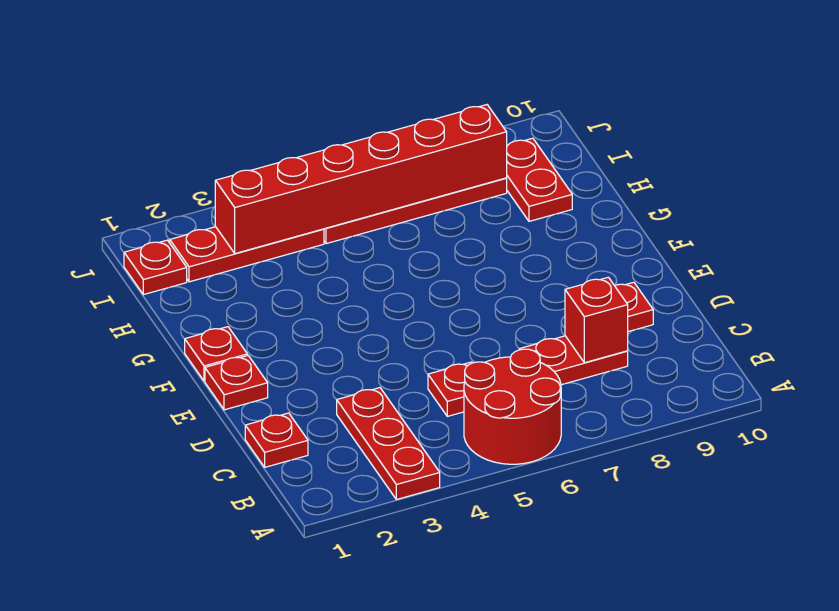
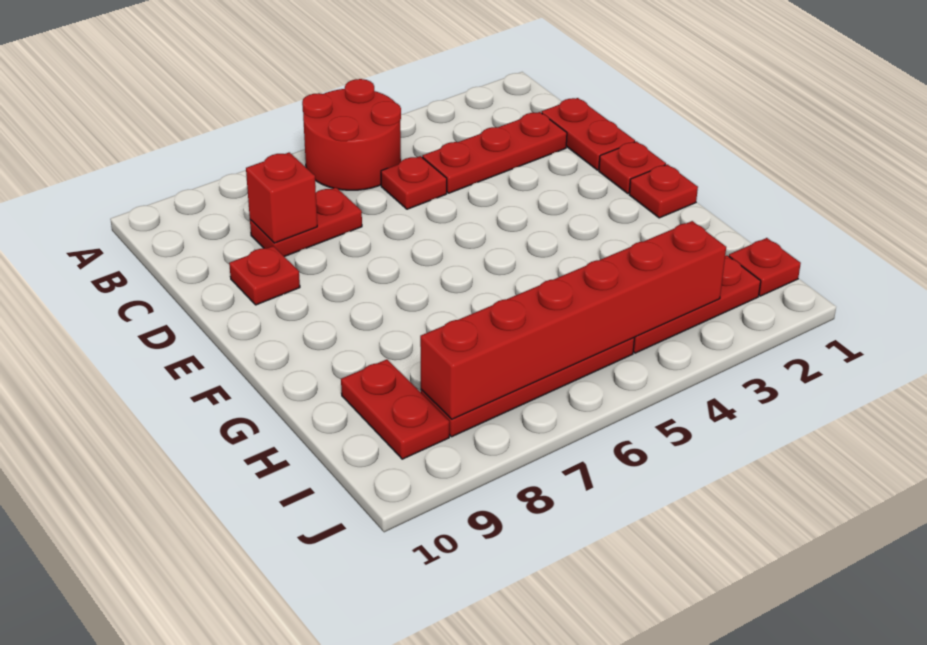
red plate A3:C3 level 1 -> red plate C2:C4 level 1
red plate C1 level 1 -> red plate C1:D1 level 1

